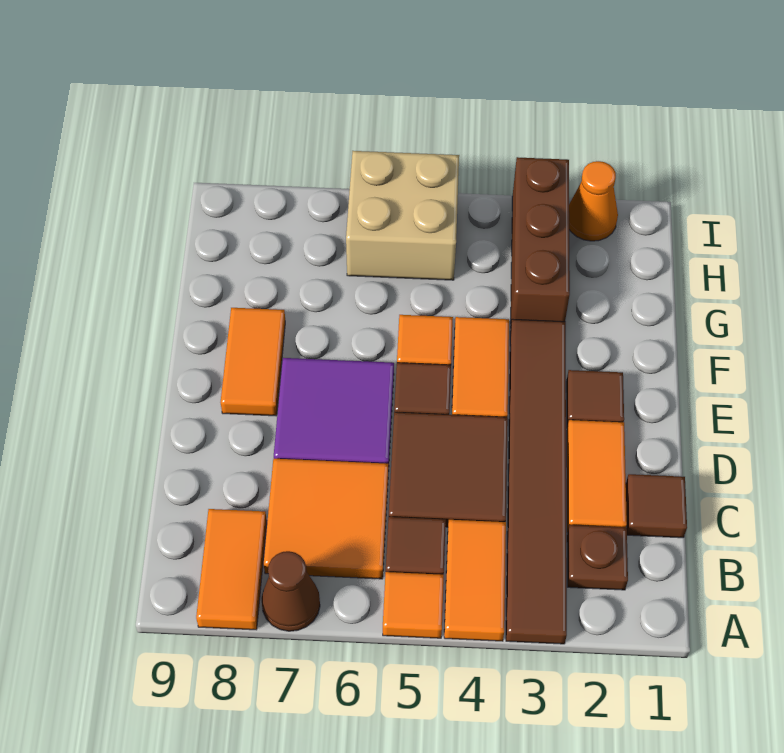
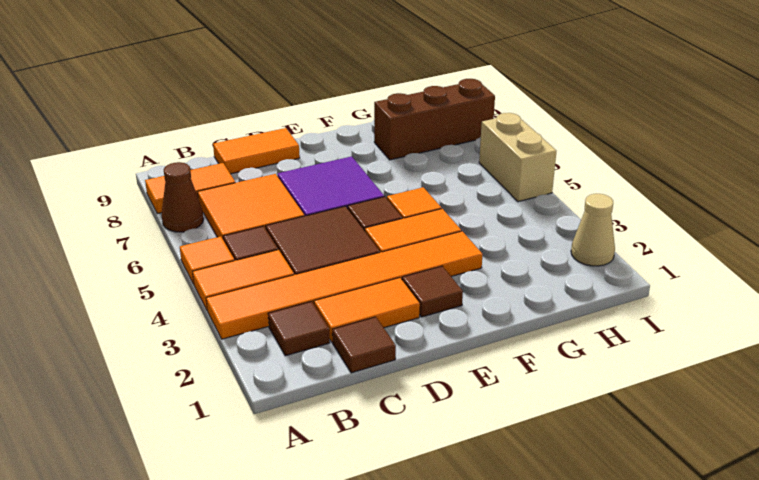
brown tile A3:F3 level 1 -> orange tile A3:F3 level 1
brown plate B2 level 1 -> brown tile B2 level 1
orange tile E8:F8 level 1 -> orange tile C9:D9 level 1
brown brick G3:I3 level 1 -> brown brick G8:I8 level 1
tan brick H5:I6 level 1 -> tan brick I5:I6 level 1
orange cone I2 level 1 -> tan cone I2 level 1

